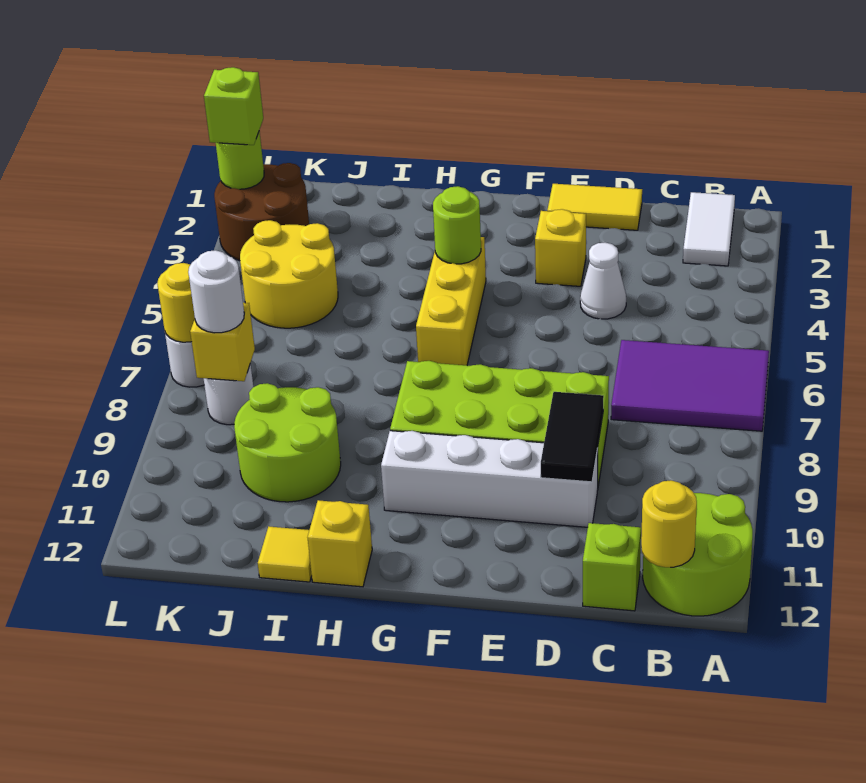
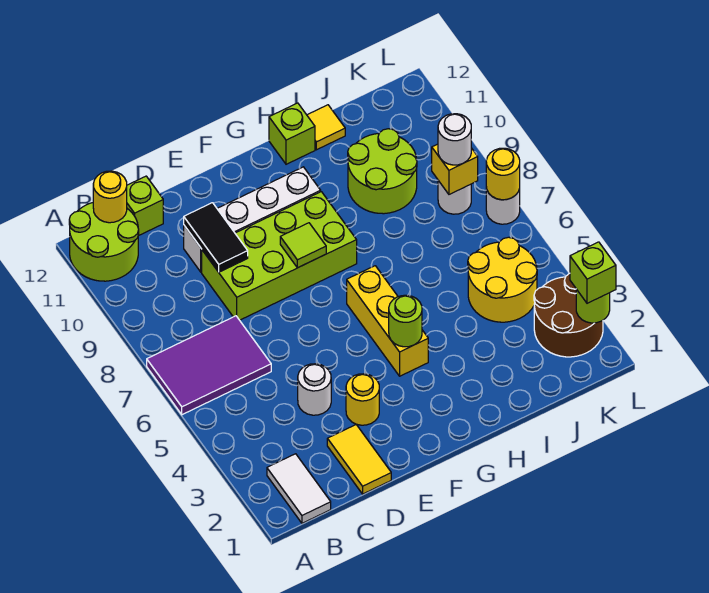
yellow tile D1:E1 level 1 -> yellow tile D1:D2 level 1
white cone D4 level 1 -> white round brick D4 level 1
yellow brick E3 level 1 -> yellow round brick E3 level 1
none -> lime tile F8 level 2
yellow brick H12 level 1 -> lime brick H12 level 1

